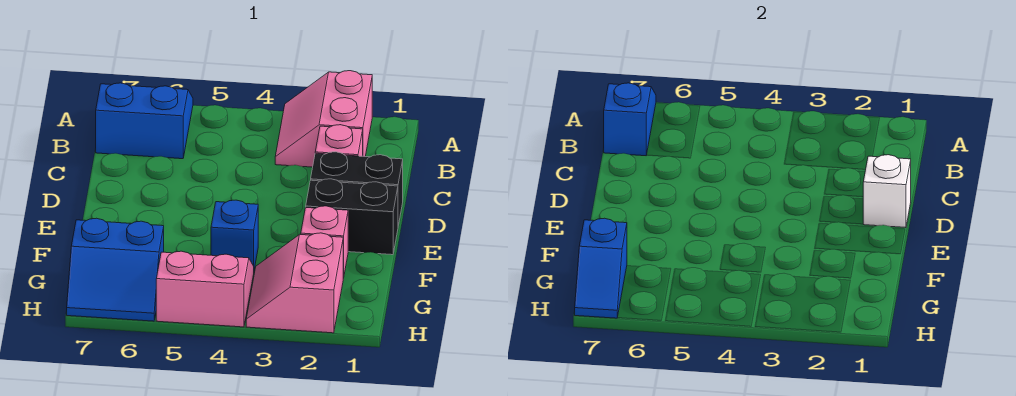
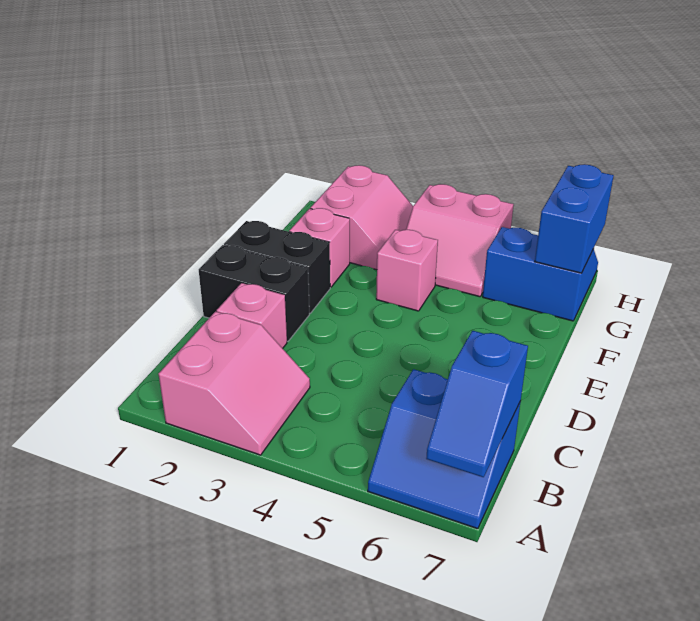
white brick D1 level 2 -> none
blue brick F4 level 1 -> pink brick F4 level 1
blue slope G7:H7 level 2 top G -> blue brick G7:H7 level 2

